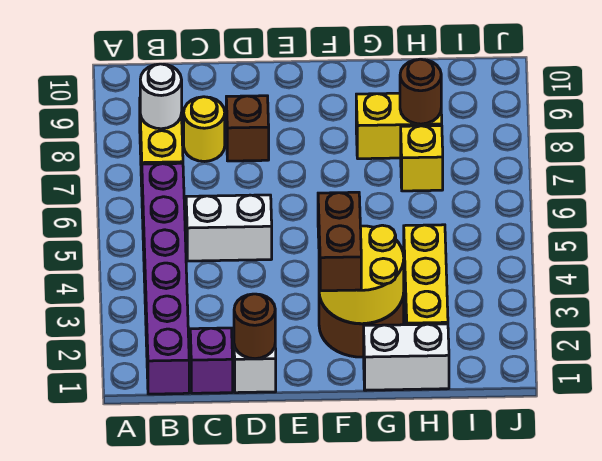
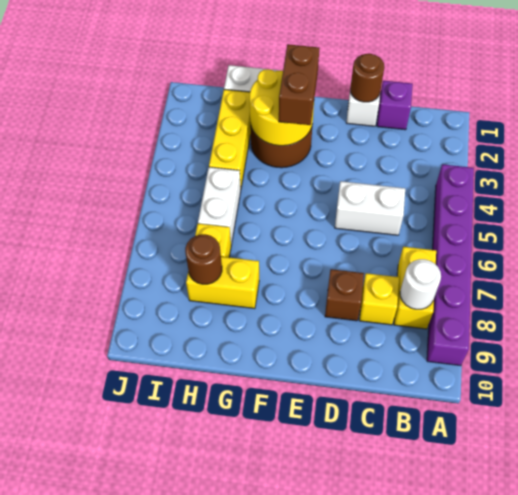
purple brick B1:B6 level 1 -> purple brick A4:A9 level 1
yellow round brick C8 level 1 -> yellow brick C8 level 1
none -> white brick H5:H6 level 1

